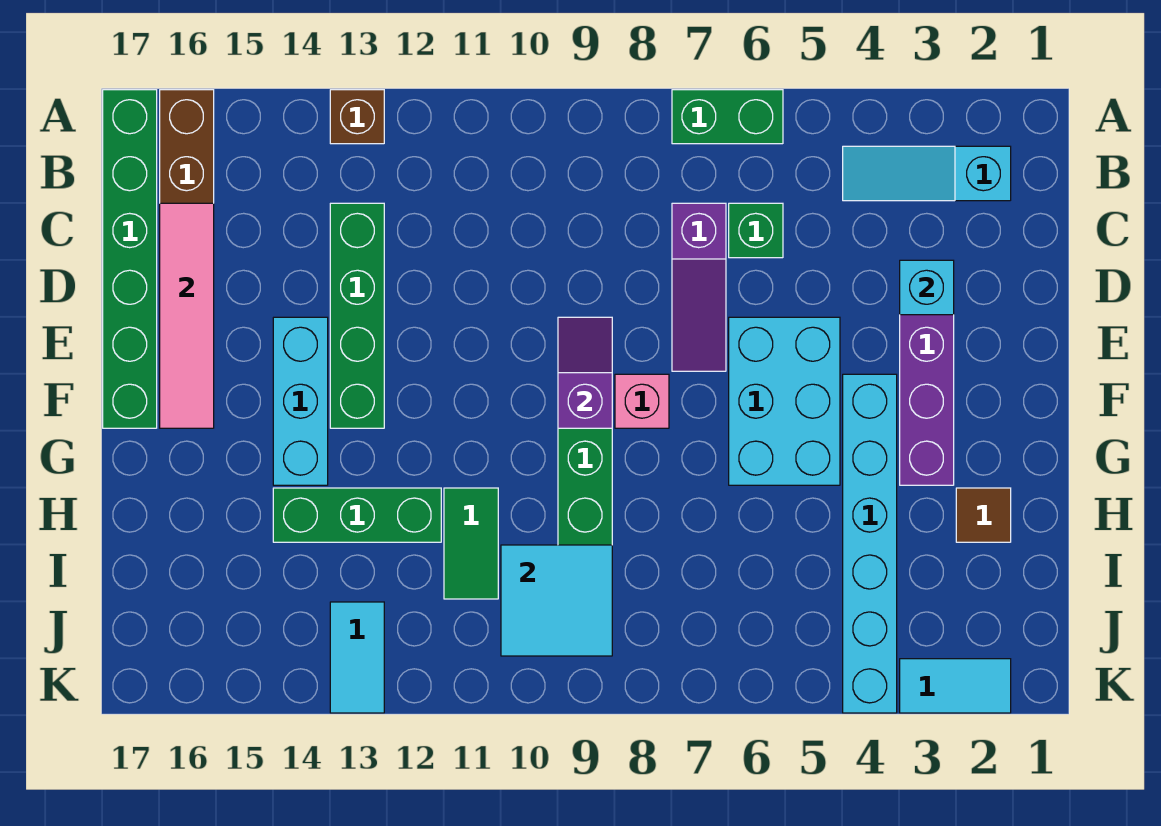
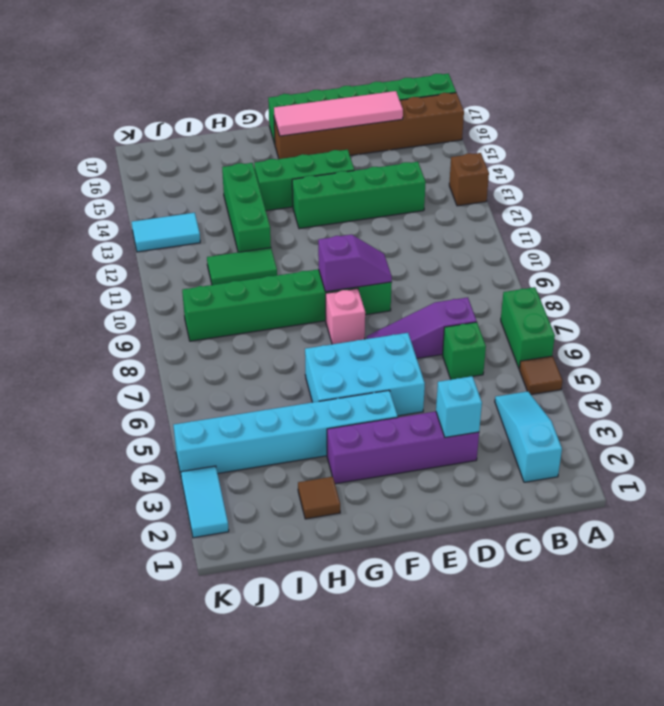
none -> brown tile A5 level 1
cyan brick E14:G14 level 1 -> green brick E14:G14 level 1
cyan tile I9:J10 level 2 -> none

